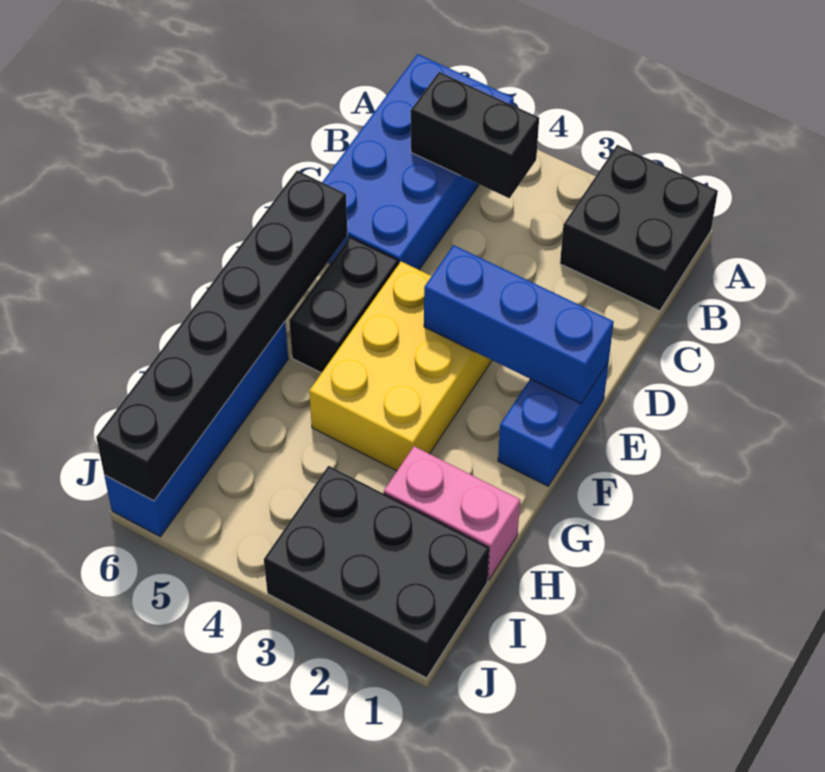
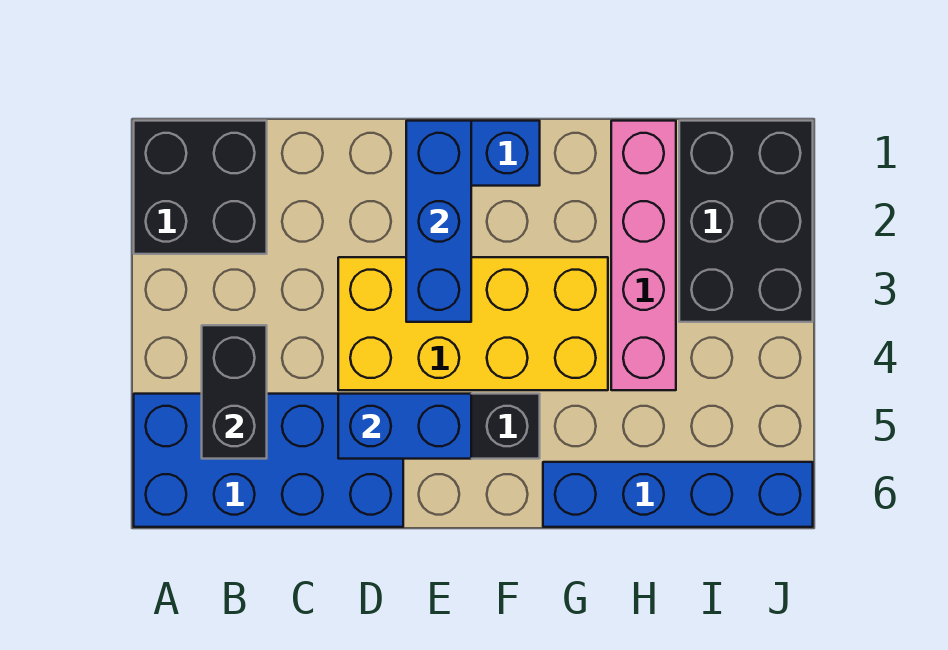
none -> blue brick D5:E5 level 2
yellow brick E3:G4 level 1 -> yellow brick D3:G4 level 1
black brick E6:J6 level 2 -> none
pink brick H1:H2 level 1 -> pink brick H1:H4 level 1

